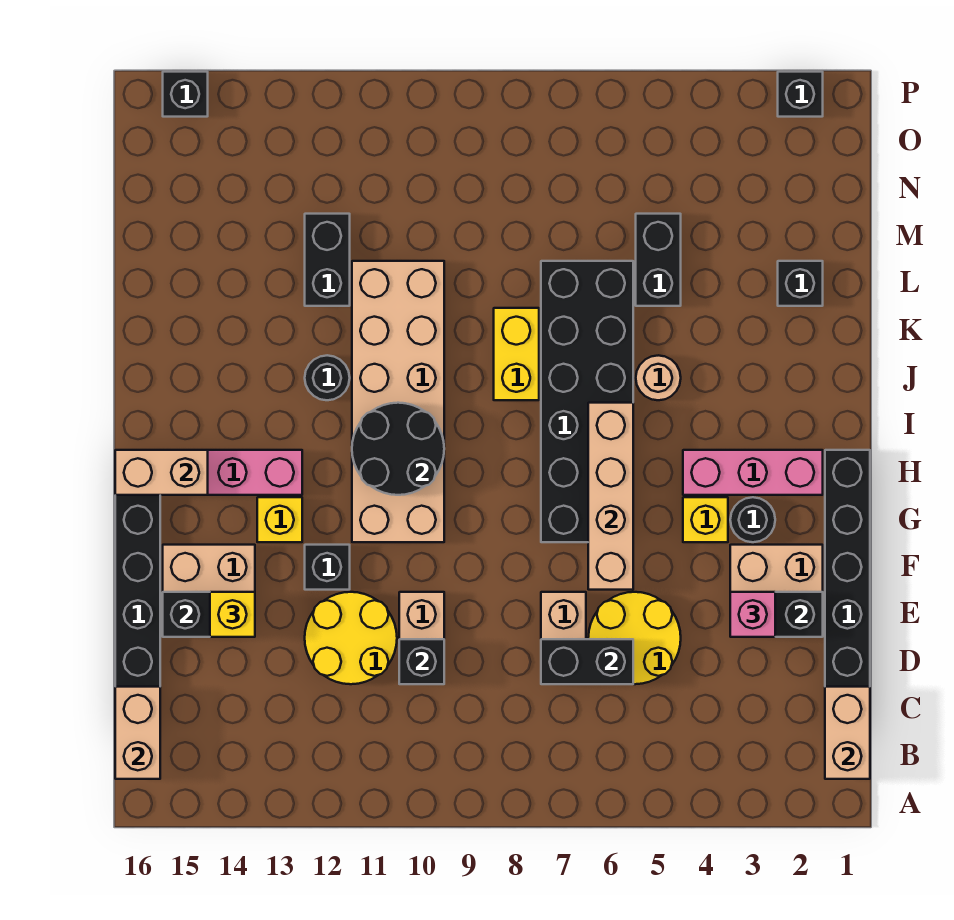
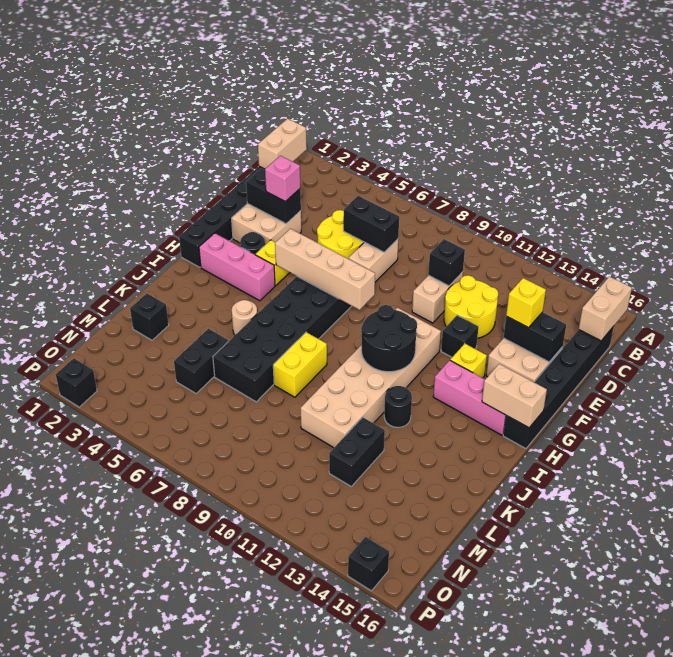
tan brick F6:I6 level 2 -> tan brick G5:G8 level 2

